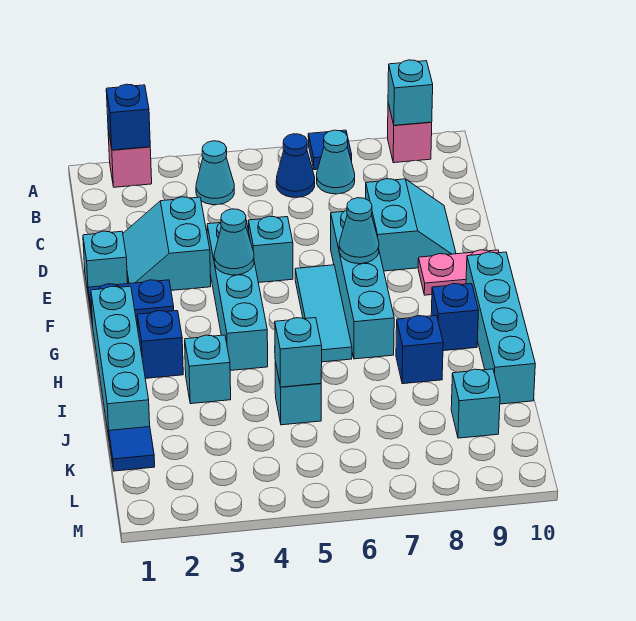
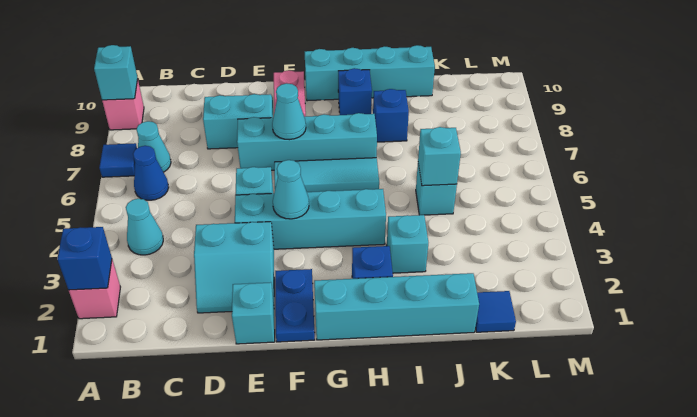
cyan brick K9 level 1 -> none

